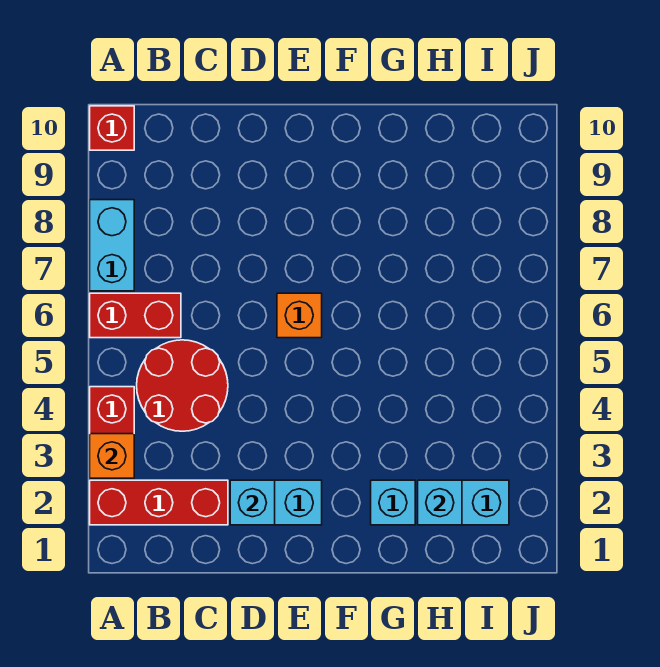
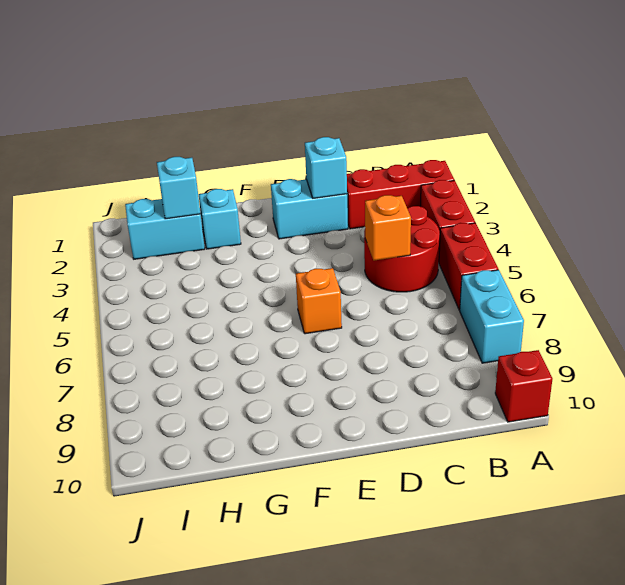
orange brick A3 level 2 -> orange brick C5 level 2
red brick A6:B6 level 1 -> red brick A5:A6 level 1

